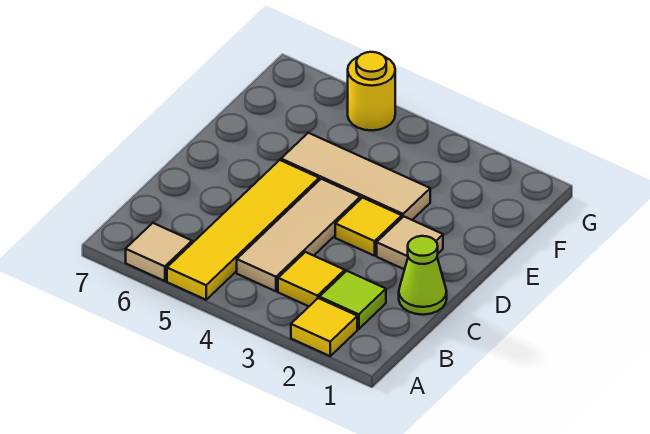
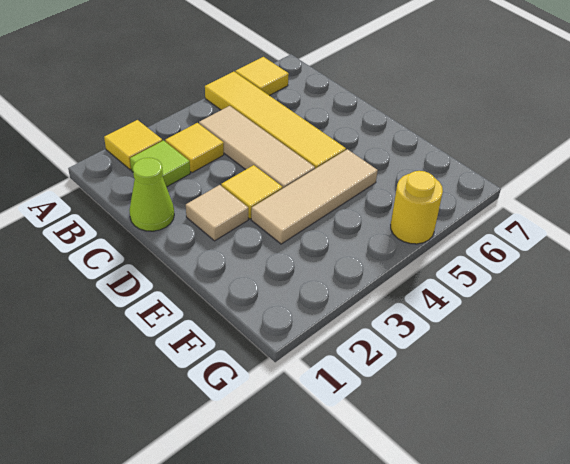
tan tile A6 level 1 -> yellow tile A6 level 1

